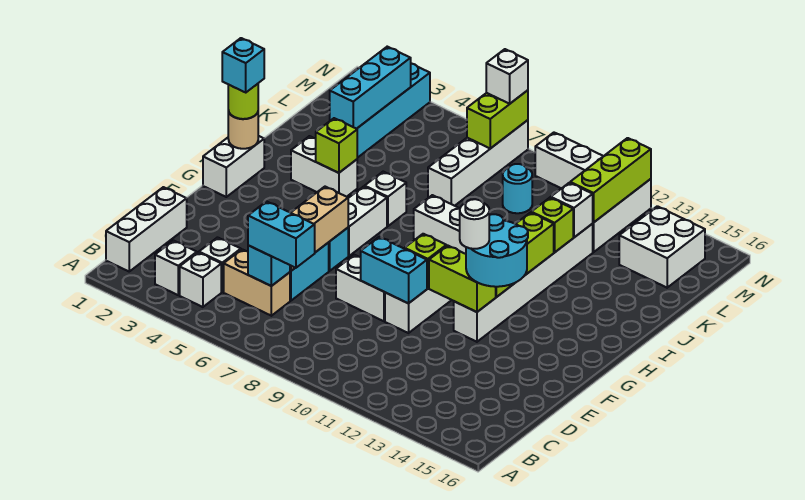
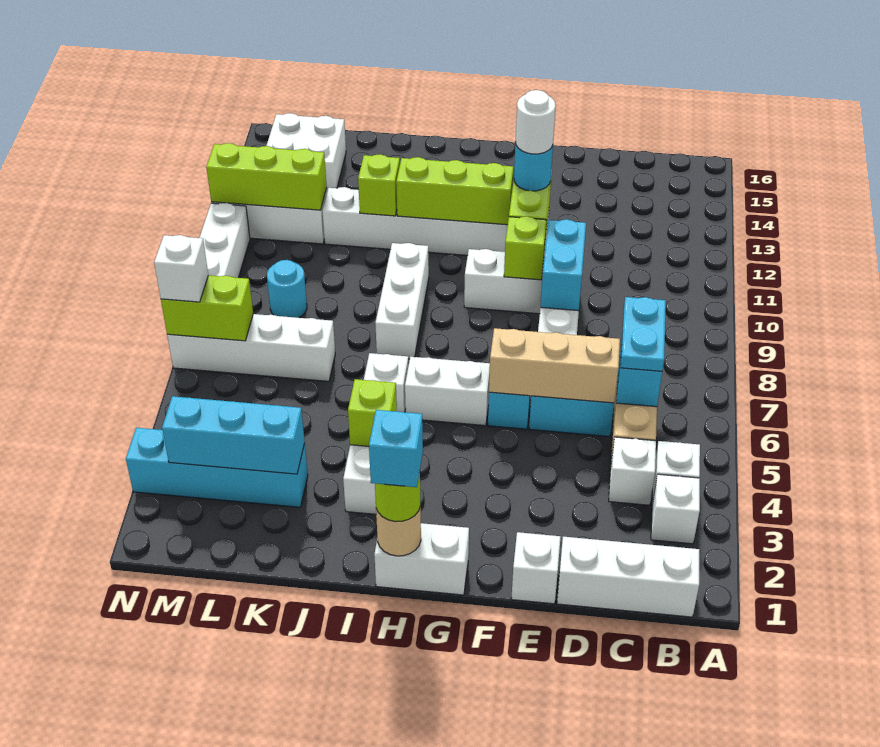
cyan brick C6:C7 level 3 -> cyan plate C6:C7 level 3
cyan round brick F12:G13 level 3 -> cyan round brick F12 level 3
white brick K12 level 2 -> white brick E1 level 1

